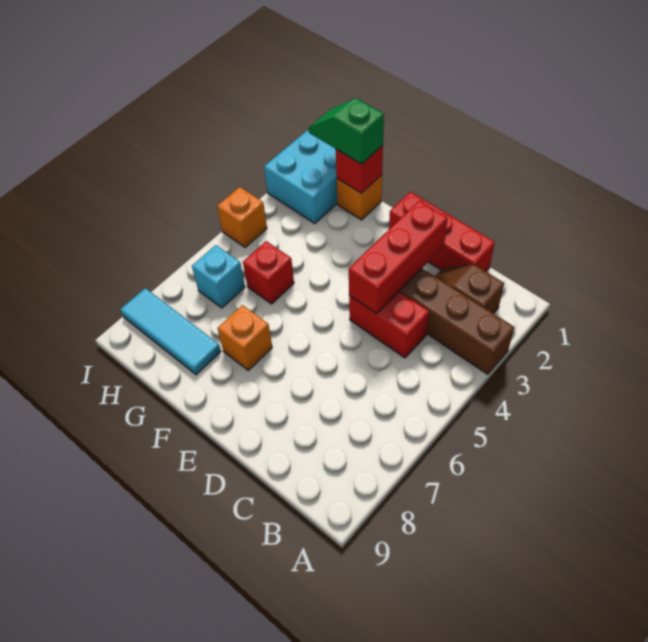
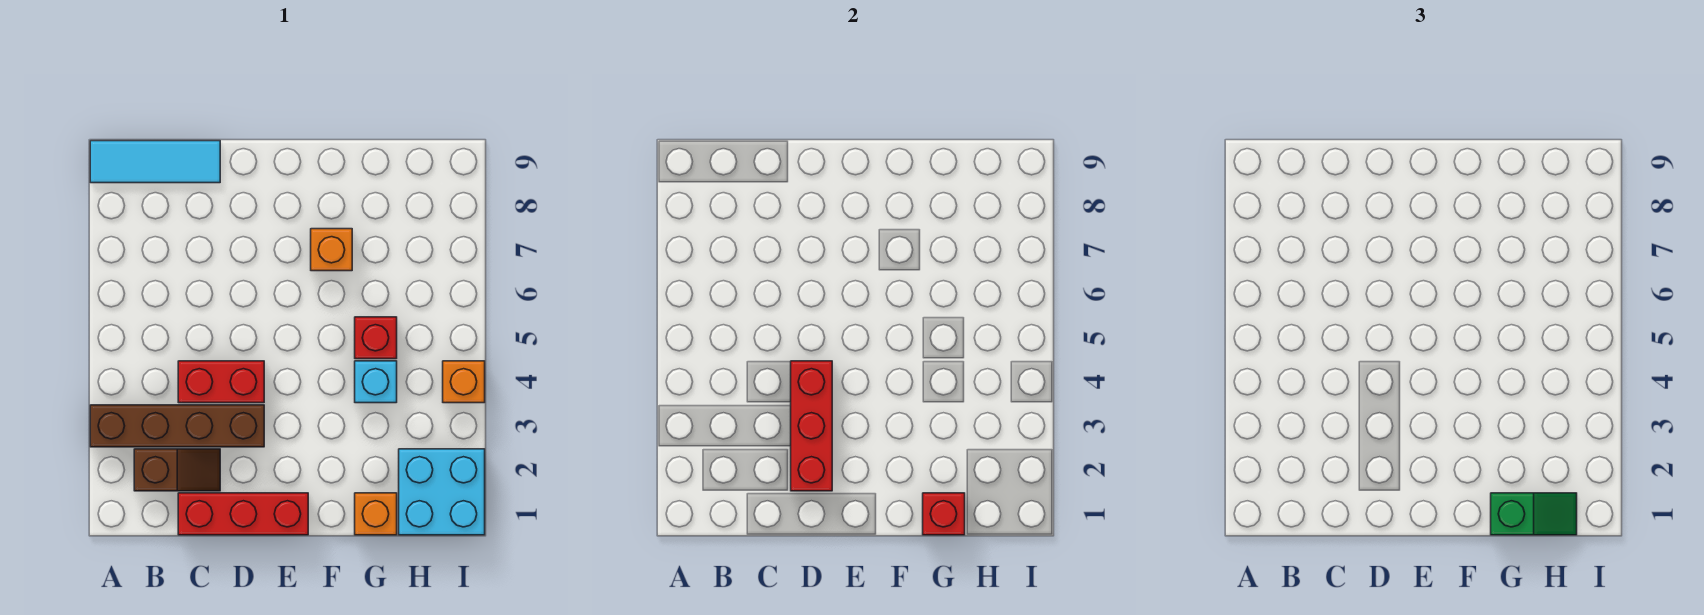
cyan tile G8:I8 level 1 -> cyan tile A9:C9 level 1
cyan brick H6 level 1 -> cyan brick G4 level 1

